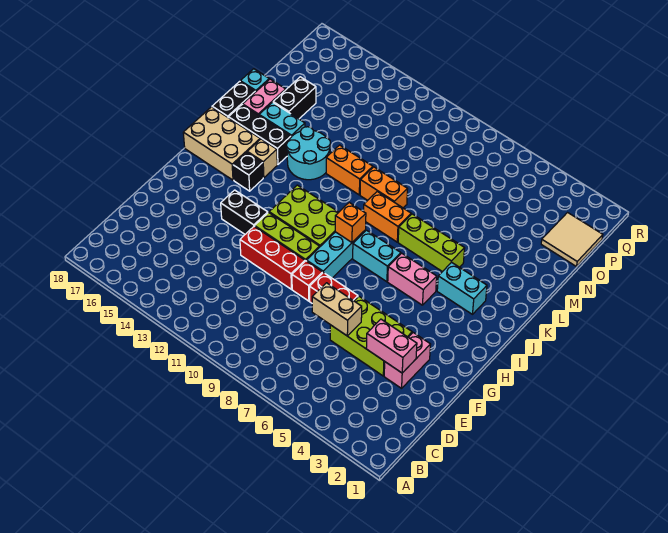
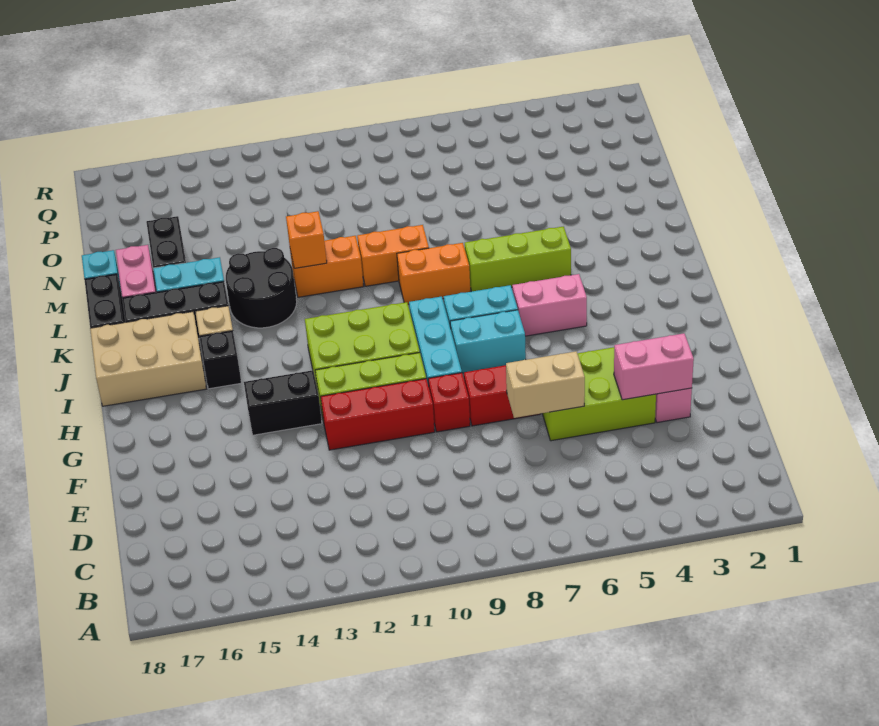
orange brick I9 level 2 -> orange brick L12 level 2
cyan brick J3:J4 level 1 -> cyan brick H7:H8 level 1
cyan round brick K13:L14 level 1 -> black round brick K13:L14 level 1
tan tile O1:P2 level 1 -> none

